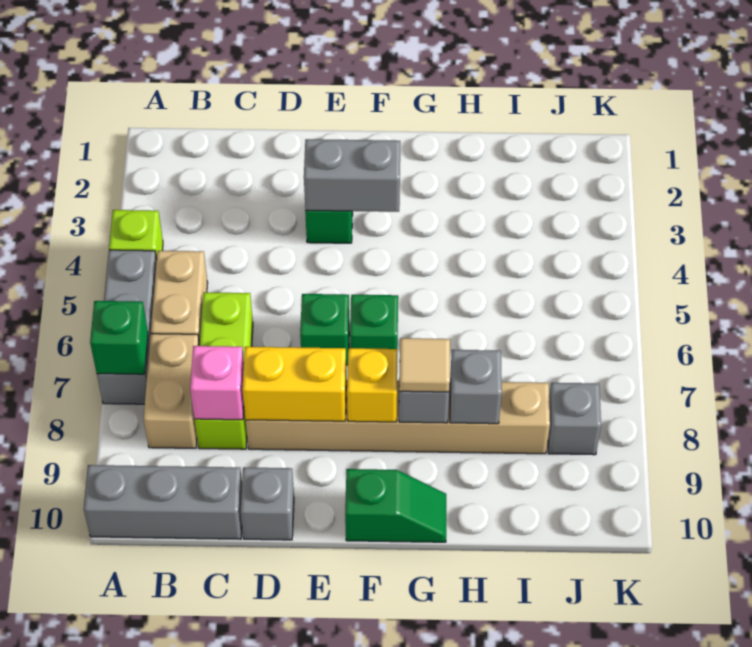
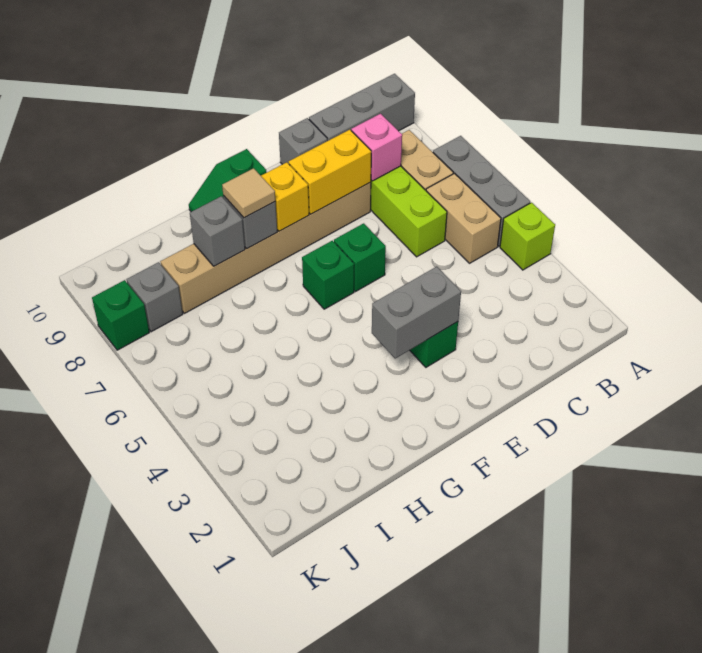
green brick A7 level 2 -> green brick K8 level 1

